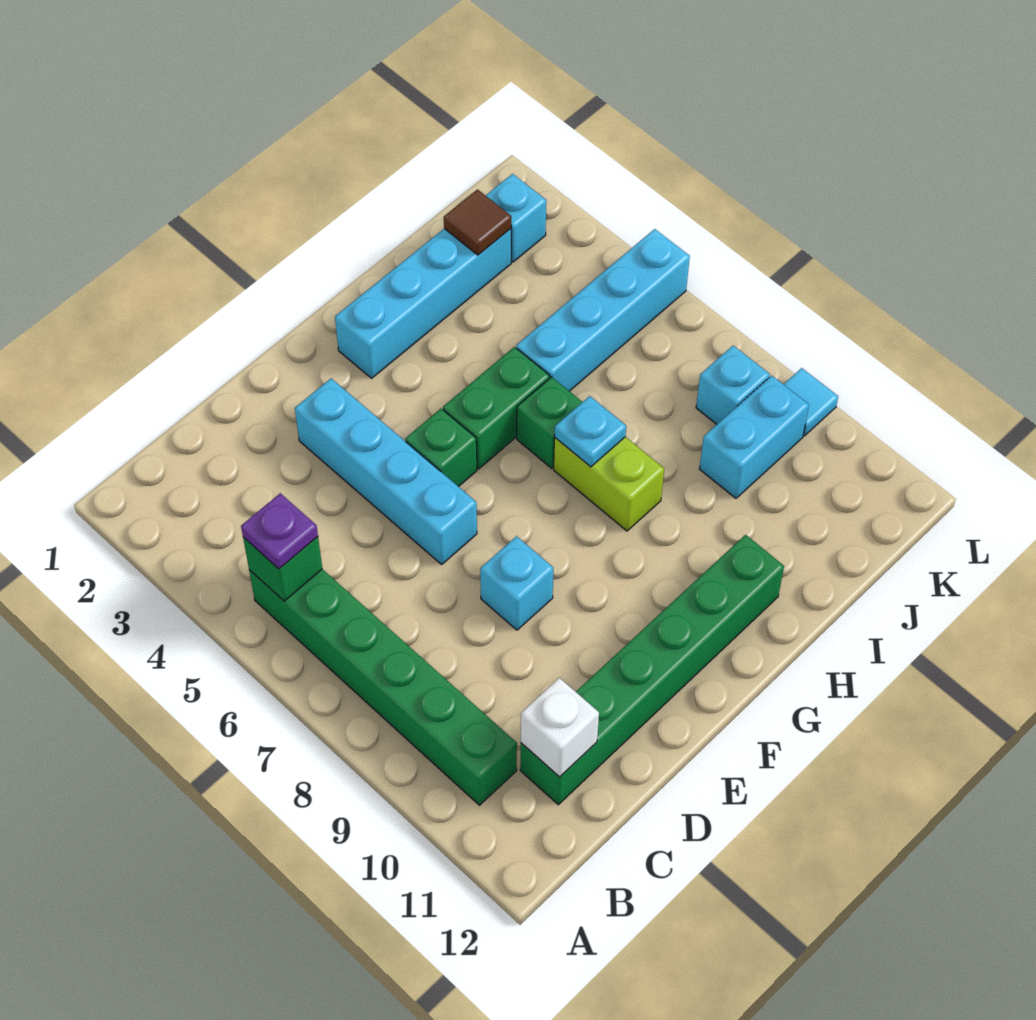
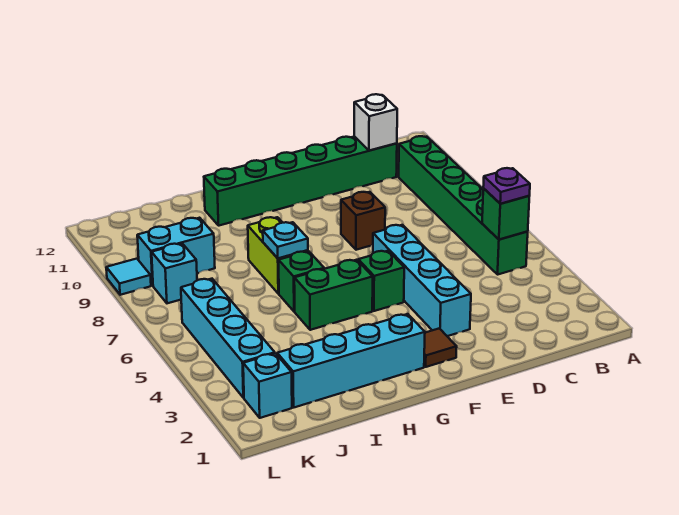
cyan brick E8 level 1 -> brown brick E8 level 1
cyan brick I5:L5 level 1 -> cyan brick K3:K6 level 1
brown tile J2 level 2 -> brown tile F2 level 1

